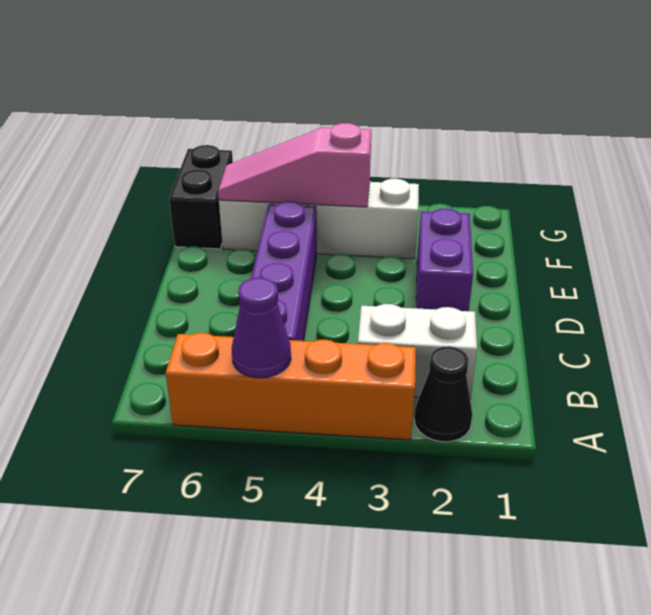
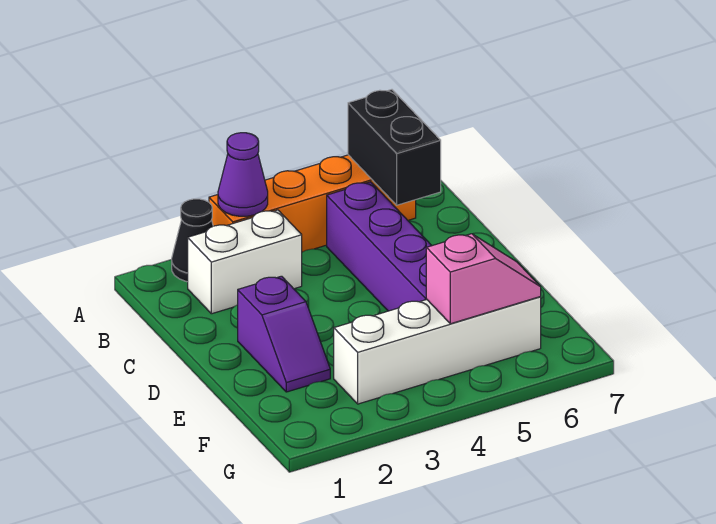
purple cone A5 level 2 -> purple cone A3 level 2
purple brick D2:E2 level 1 -> purple slope D2:E2 level 1 top D
pink slope F4:F6 level 2 top 4 -> pink slope F5:F6 level 2 top 5
black brick F7:G7 level 1 -> black brick A6:B6 level 2

